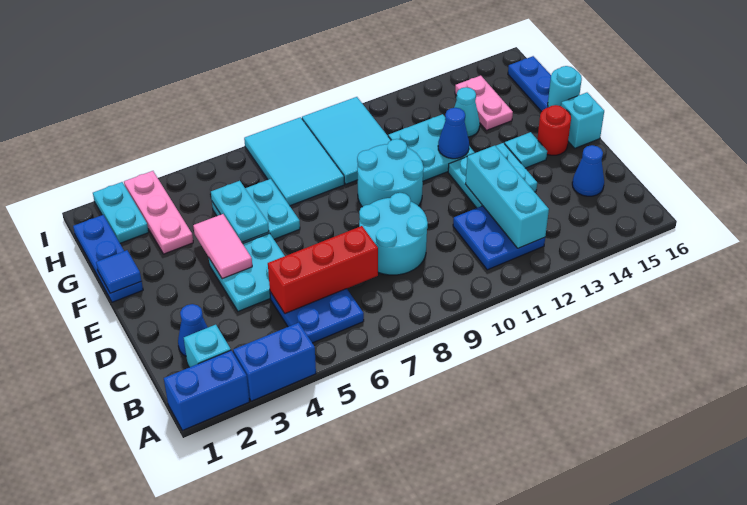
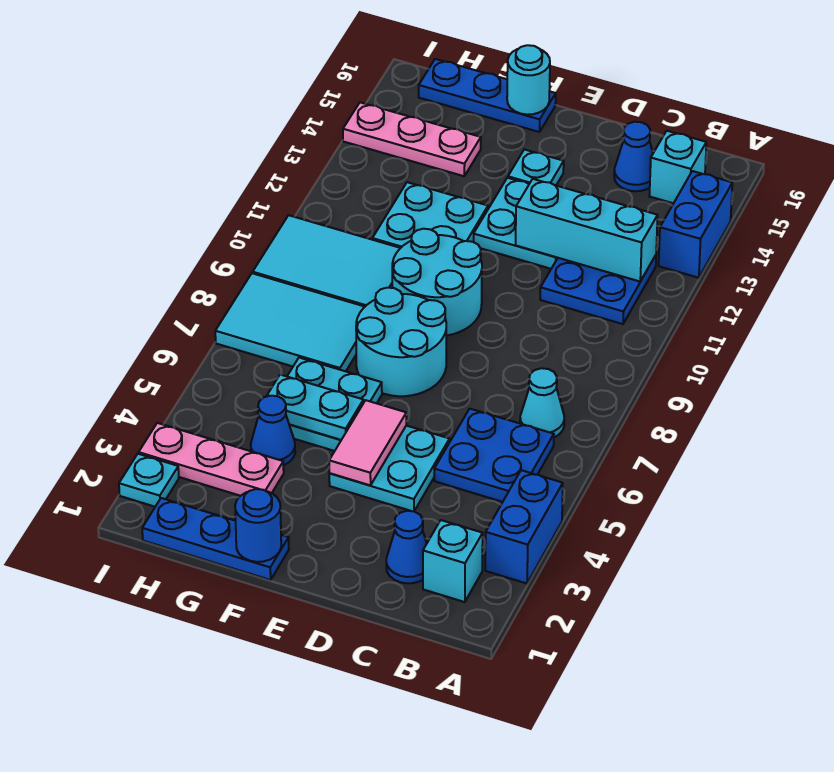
blue brick A1:A2 level 1 -> blue brick A13:A14 level 1
red brick C5:C7 level 2 -> none
cyan round brick C8:D9 level 1 -> cyan round brick E7:F8 level 1
pink tile E4:F4 level 2 -> pink tile E4:E5 level 2
red round brick E15 level 1 -> none
cyan brick E16 level 1 -> cyan brick B15 level 1
blue tile F1 level 2 -> blue round brick F1 level 2
blue cone F12 level 2 -> blue cone G4 level 1
cyan cone G13 level 1 -> cyan cone B7 level 1
pink plate G14:H14 level 1 -> pink plate G14:I14 level 1
cyan plate H2:I2 level 1 -> cyan plate I2 level 1

